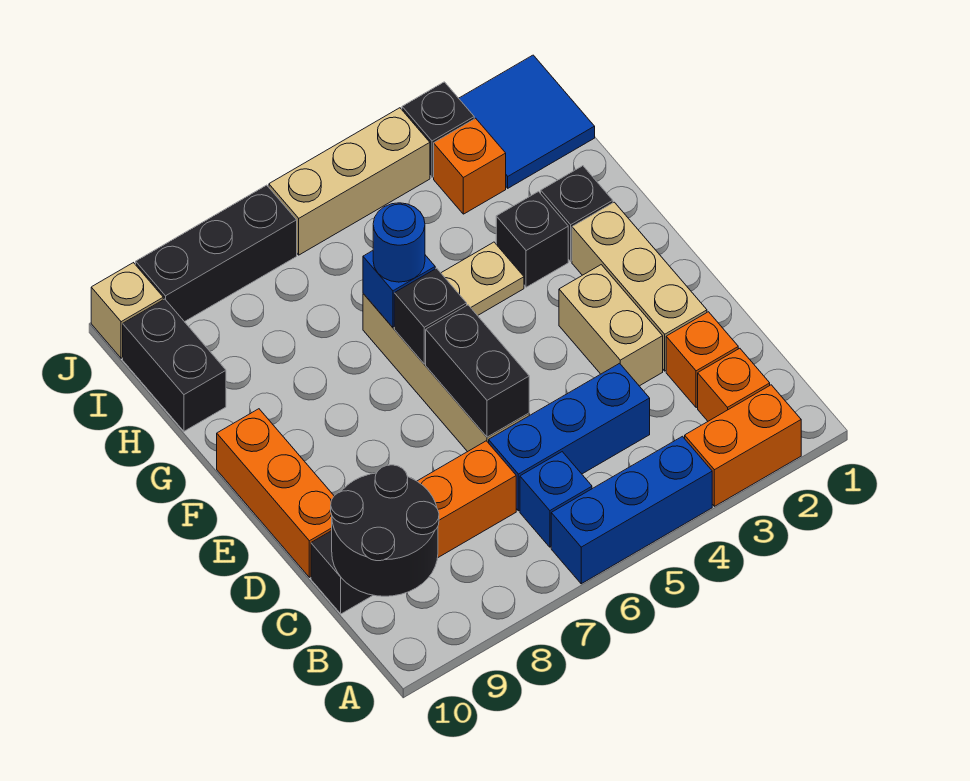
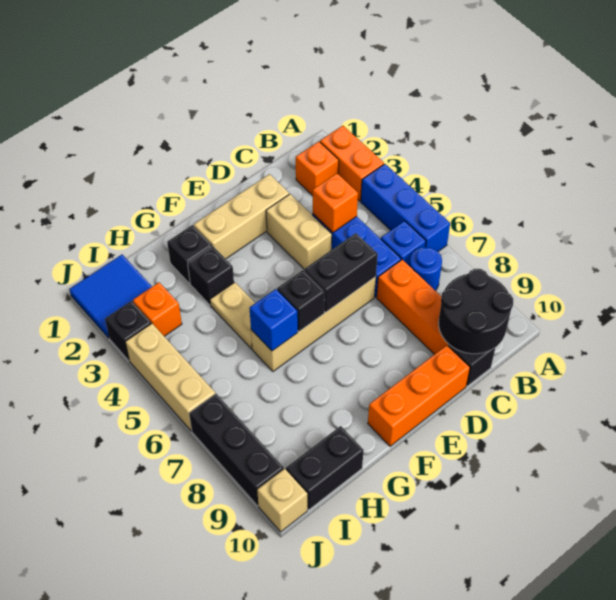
orange brick C2 level 1 -> orange brick C4 level 2
tan brick D3:E3 level 1 -> tan brick D3:D4 level 1
blue round brick G6 level 3 -> blue round brick B7 level 1

